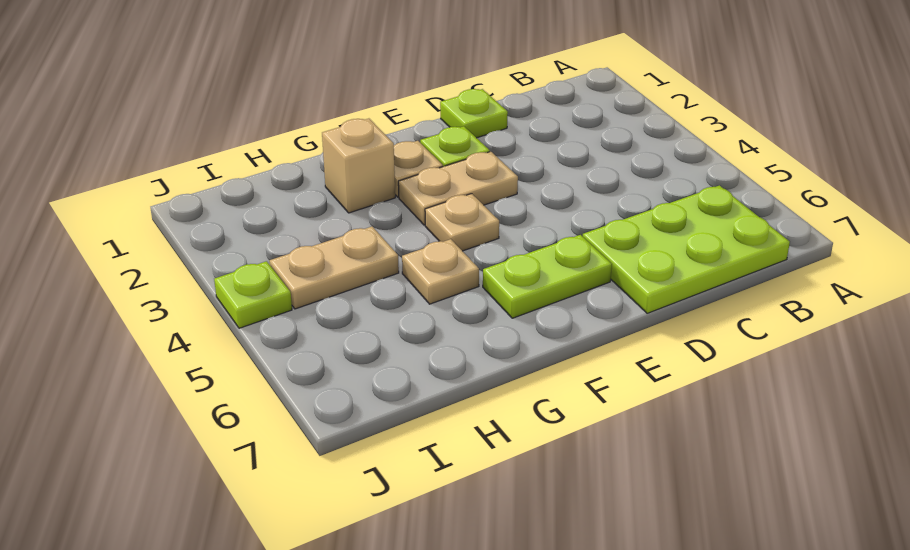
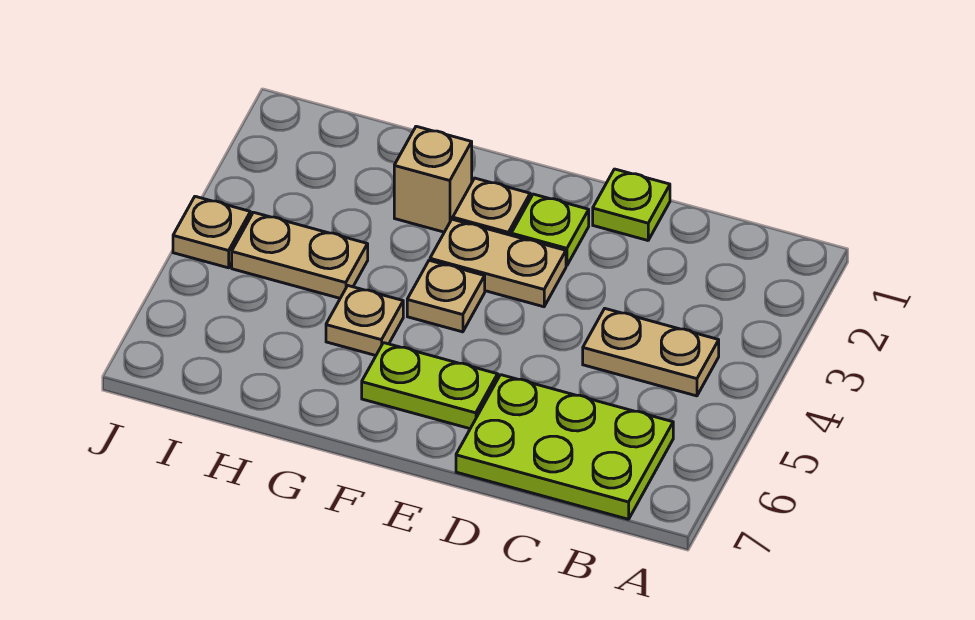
none -> tan plate B4:C4 level 1
lime plate J4 level 1 -> tan plate J4 level 1

